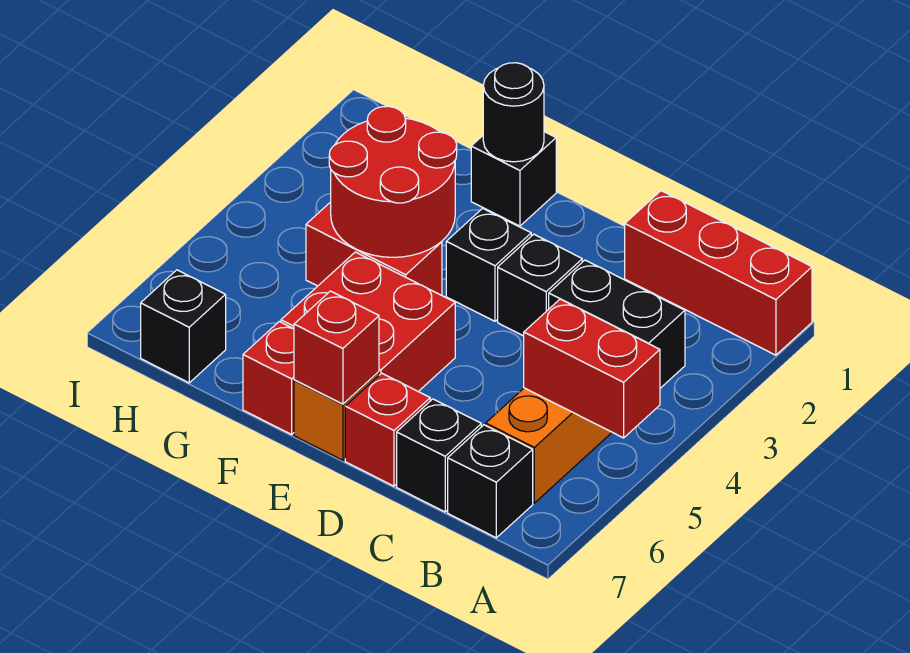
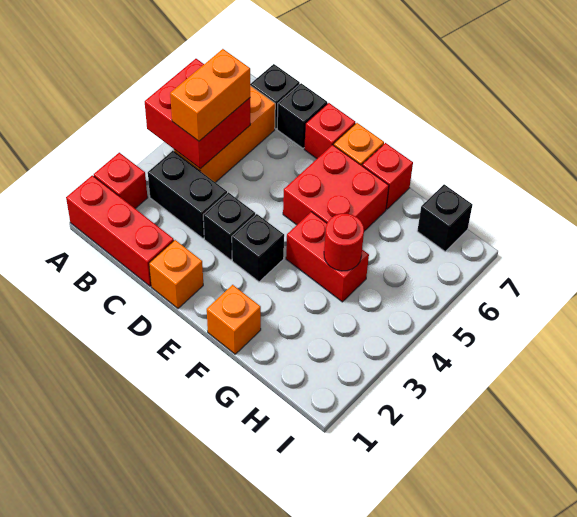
red brick A5:B5 level 2 -> red brick A4:B5 level 2
none -> orange brick B4:B5 level 3
none -> orange brick D1 level 1
red brick E7 level 2 -> red brick A2 level 1
black brick F1 level 1 -> orange brick F1 level 1
black round brick F1 level 2 -> none
red round brick F3:G4 level 2 -> red round brick G4 level 2

